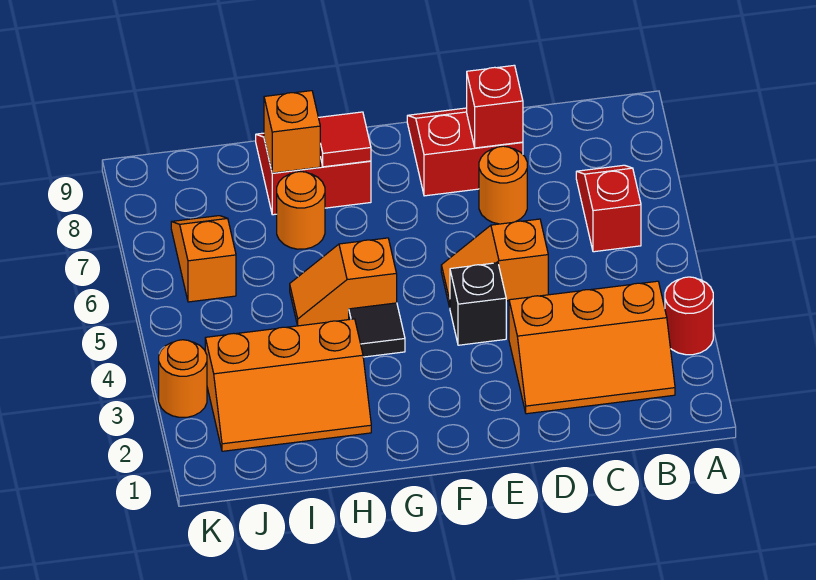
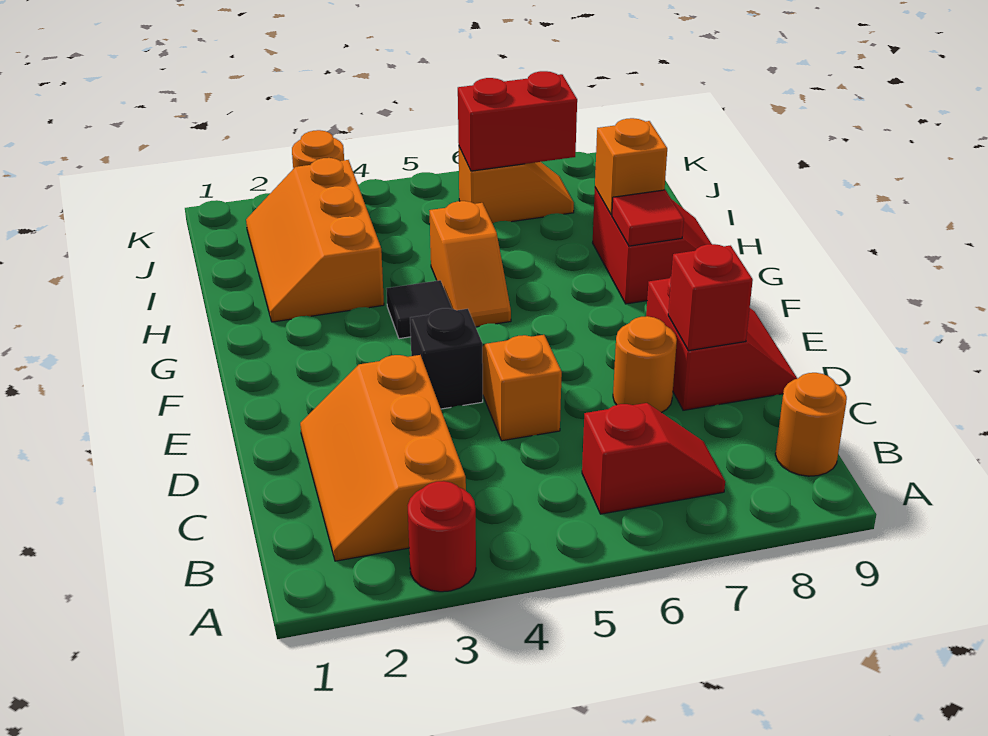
orange slope G5:H5 level 1 top G -> orange slope G5:H5 level 1 top H
orange round brick H7 level 1 -> orange round brick B9 level 1
none -> red brick J6:J7 level 2

